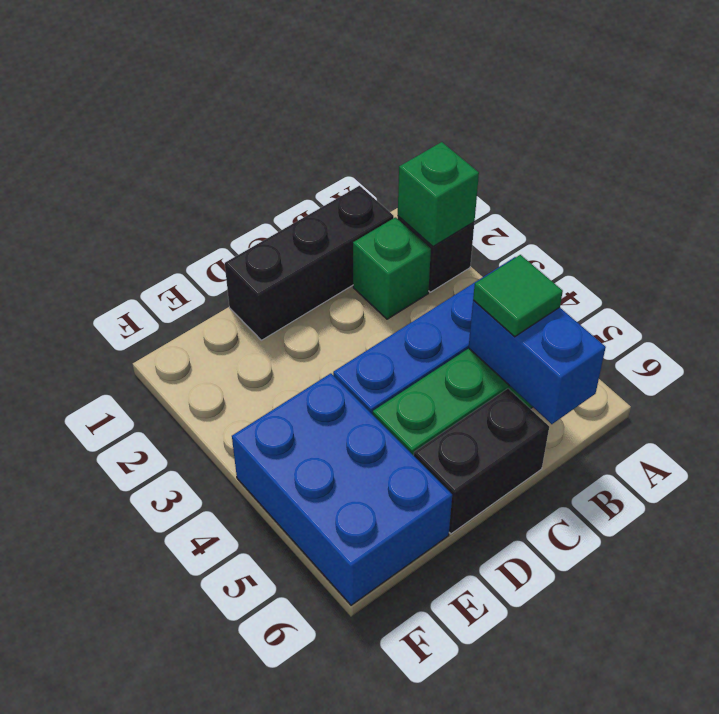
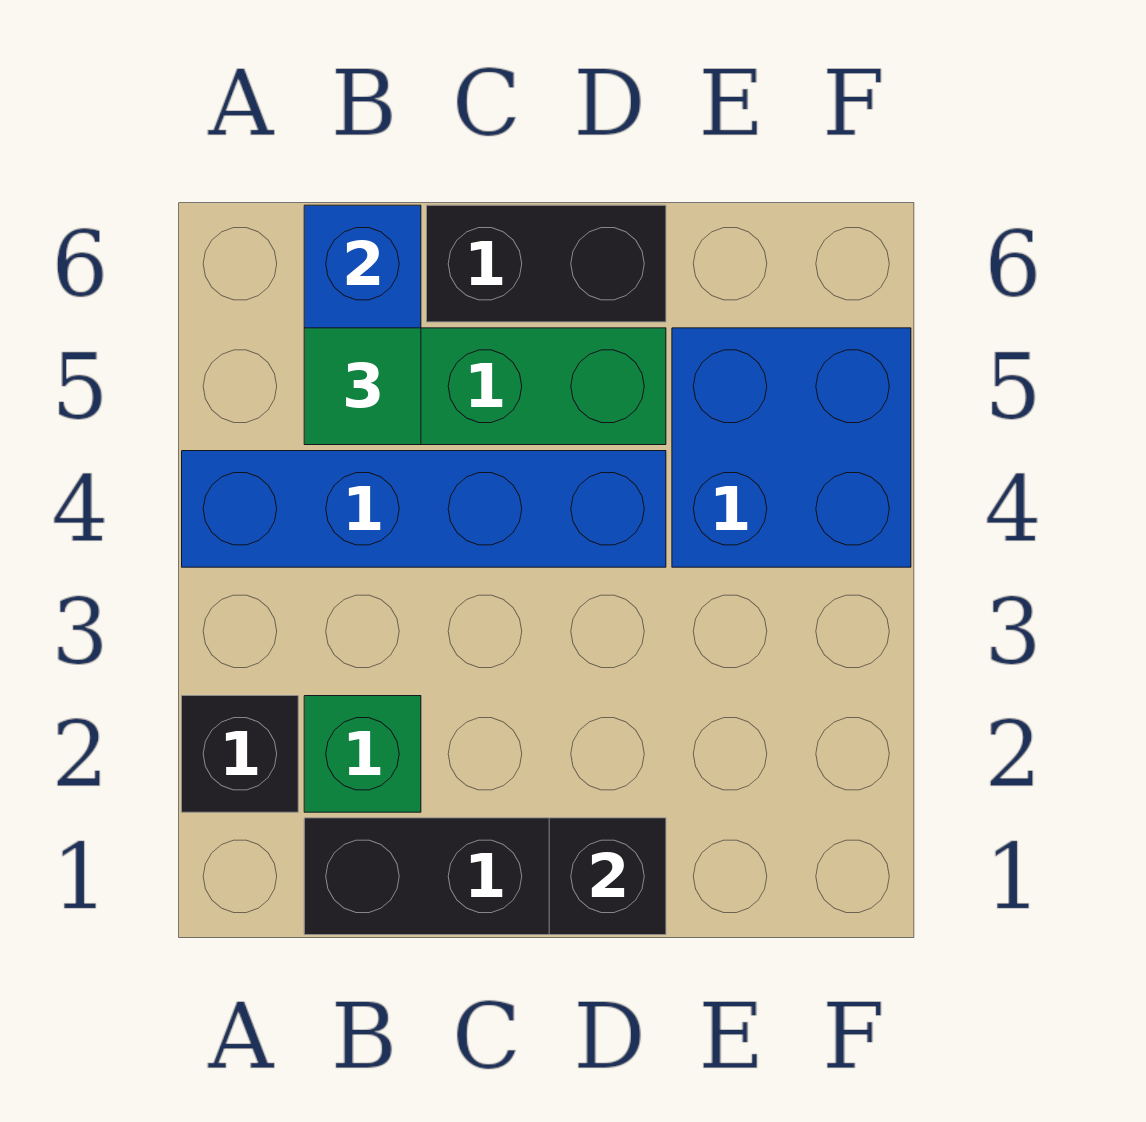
green brick A2 level 2 -> none
none -> black brick D1 level 2
blue brick E4:F6 level 1 -> blue brick E4:F5 level 1

